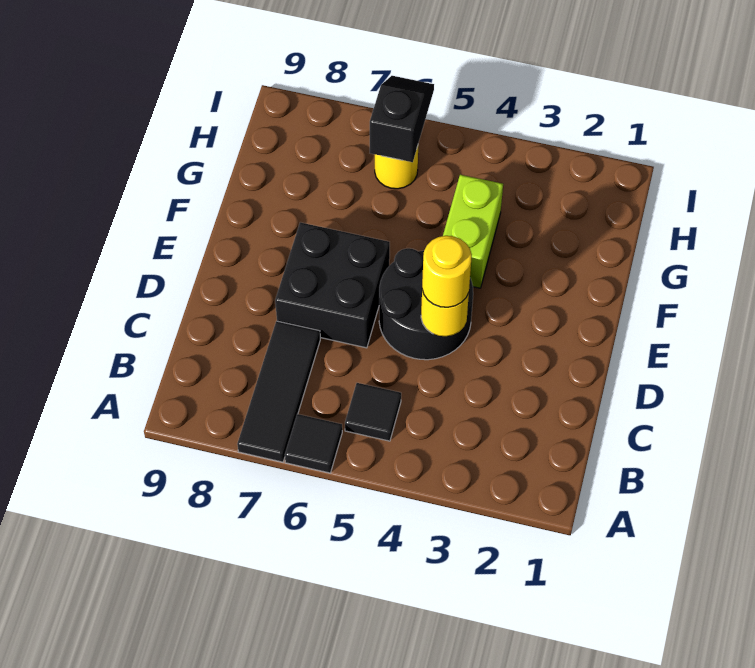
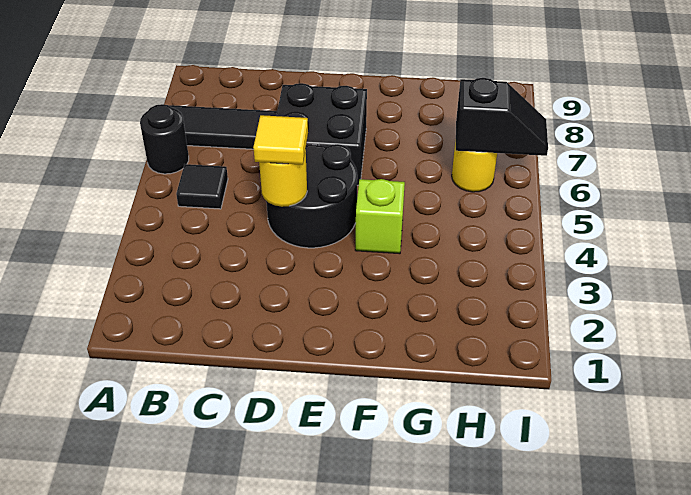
black tile A6 level 1 -> black round brick A6 level 1
yellow round brick D4 level 3 -> yellow tile D4 level 3
lime brick F4:G4 level 1 -> lime brick F4 level 1

